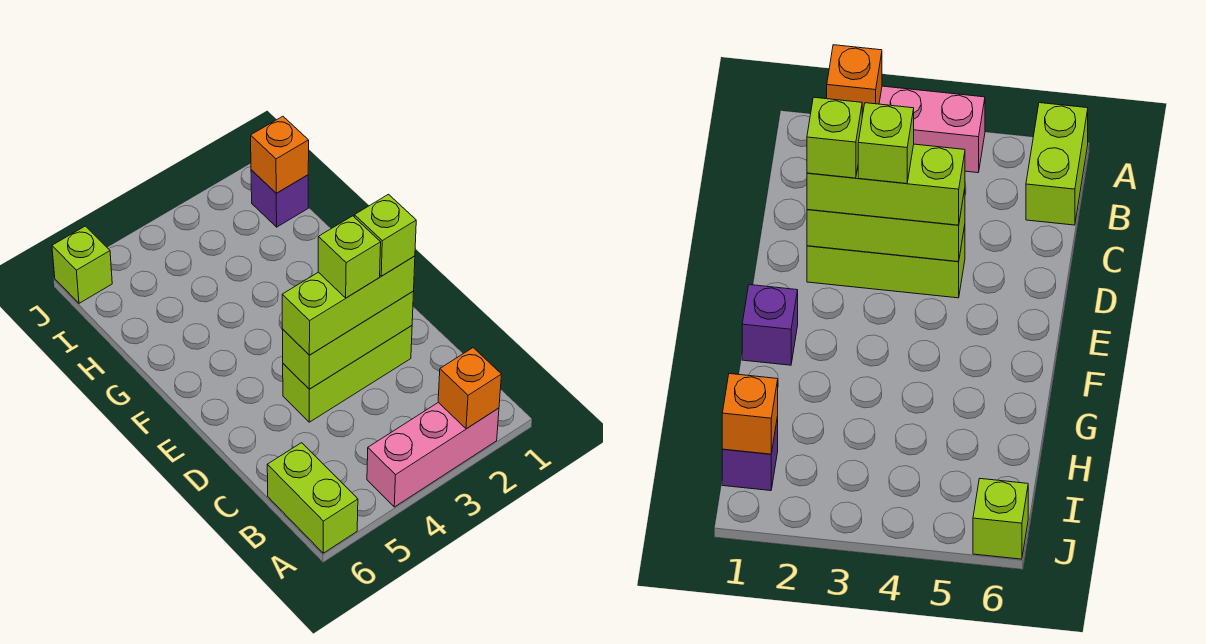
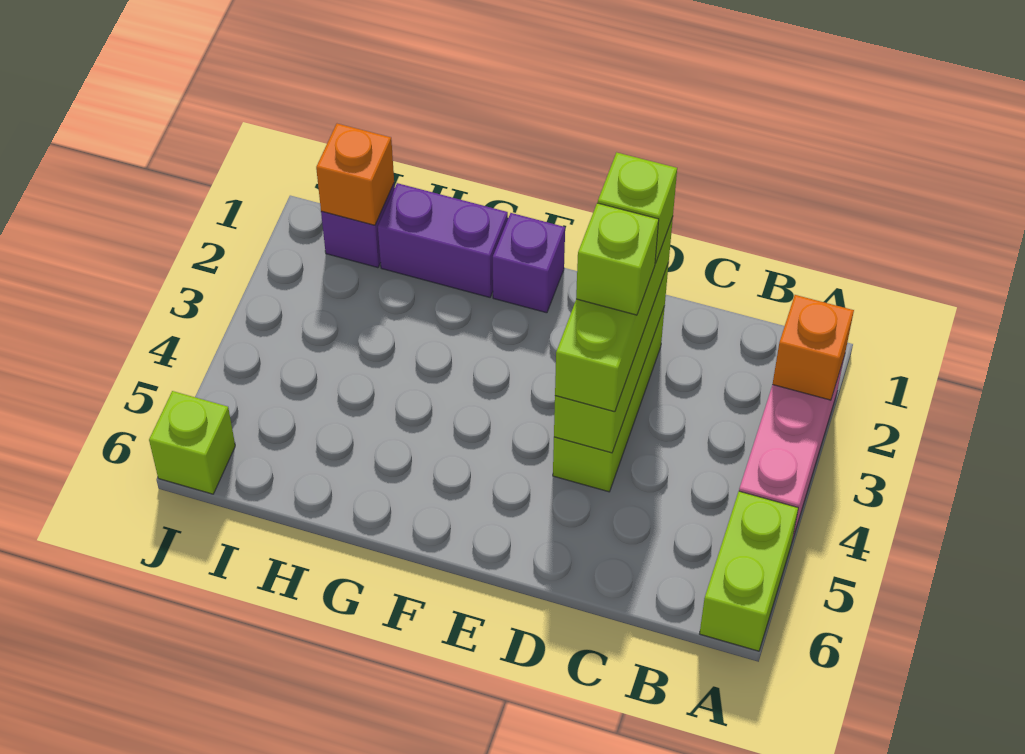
lime brick A6:B6 level 1 -> lime brick A5:A6 level 1
none -> purple brick G1:H1 level 1

